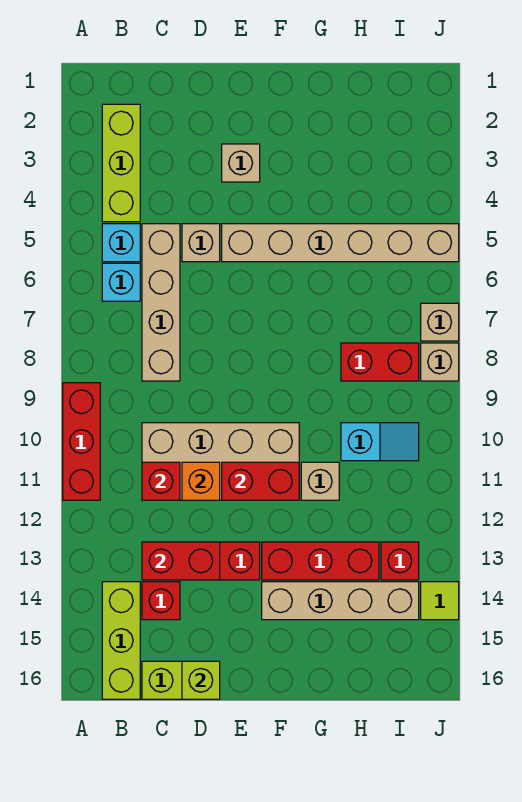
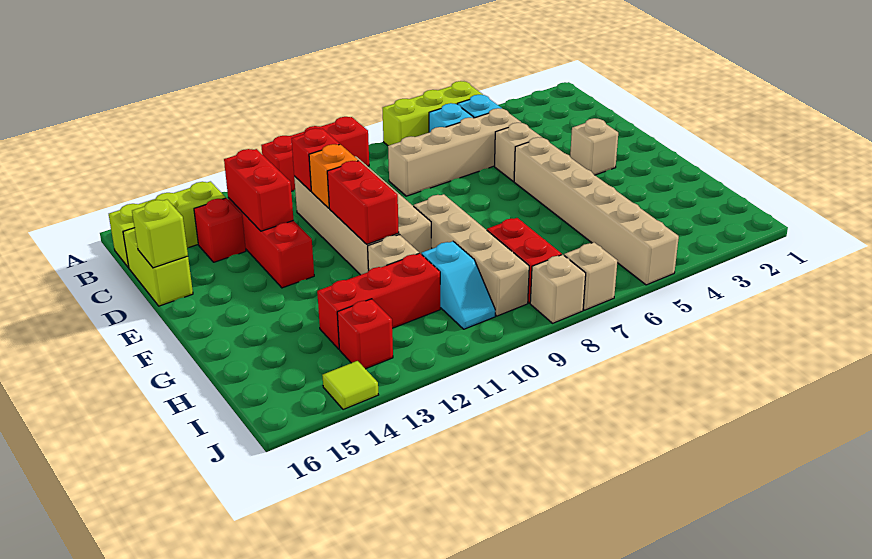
lime brick B2:B4 level 1 -> lime brick A5:A7 level 1
red brick F13:H13 level 1 -> red brick H11:H13 level 1
tan brick F14:I14 level 1 -> tan brick F9:I9 level 1

